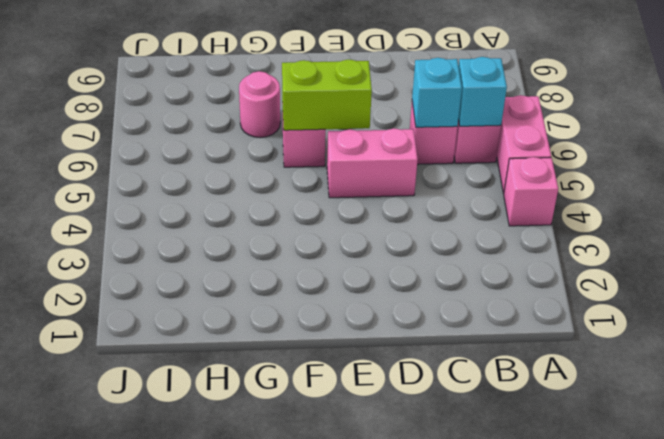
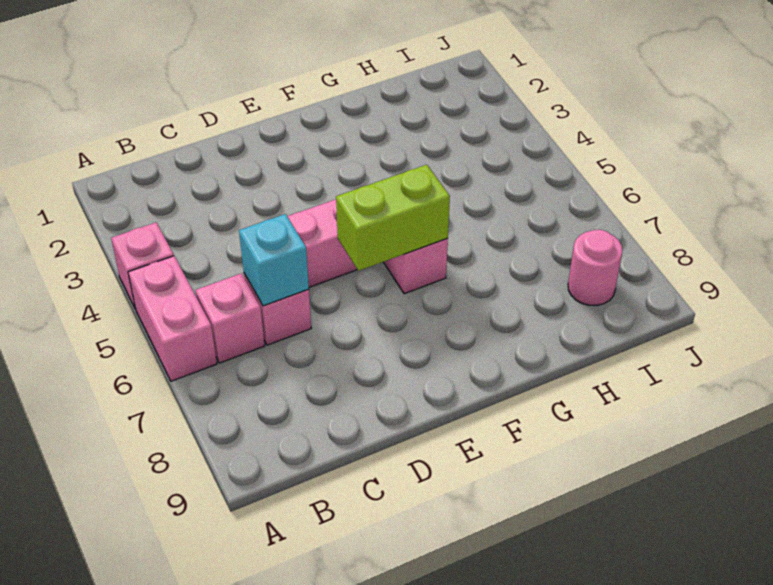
cyan brick B6 level 2 -> none
pink round brick G7 level 1 -> pink round brick I8 level 1

